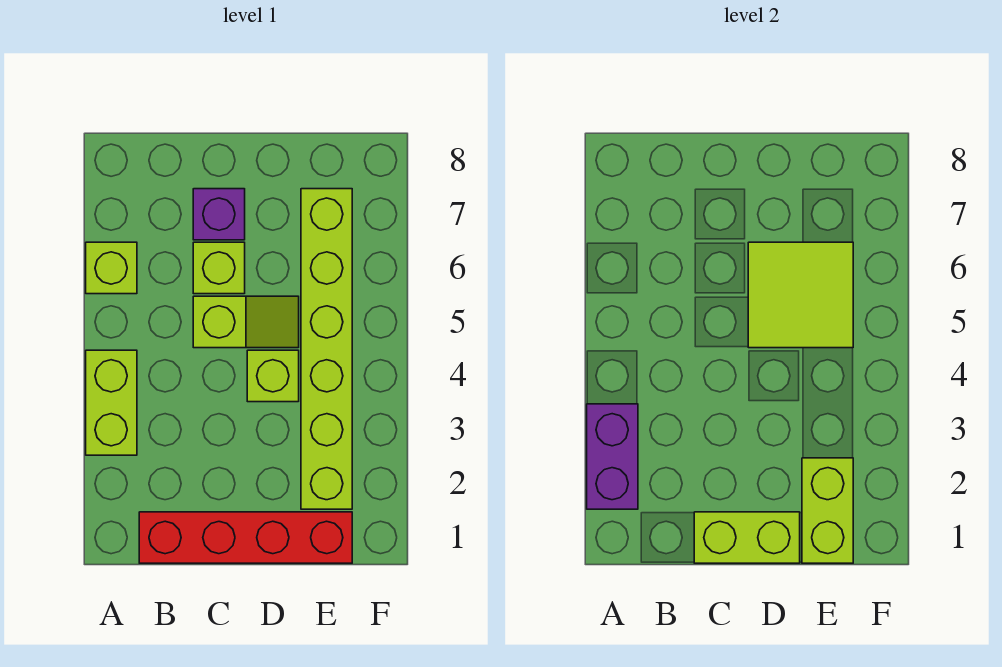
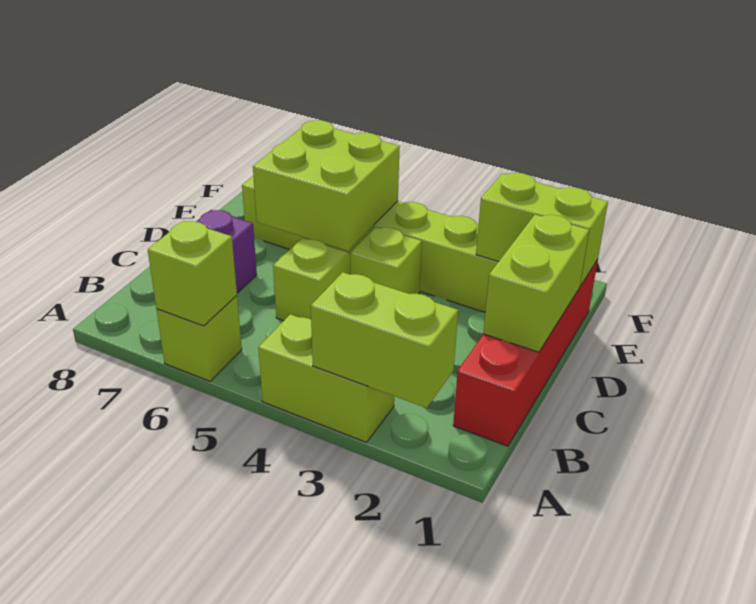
purple brick A2:A3 level 2 -> lime brick A2:A3 level 2
lime brick C6 level 1 -> lime brick A6 level 2
lime tile D5:E6 level 2 -> lime brick D5:E6 level 2

